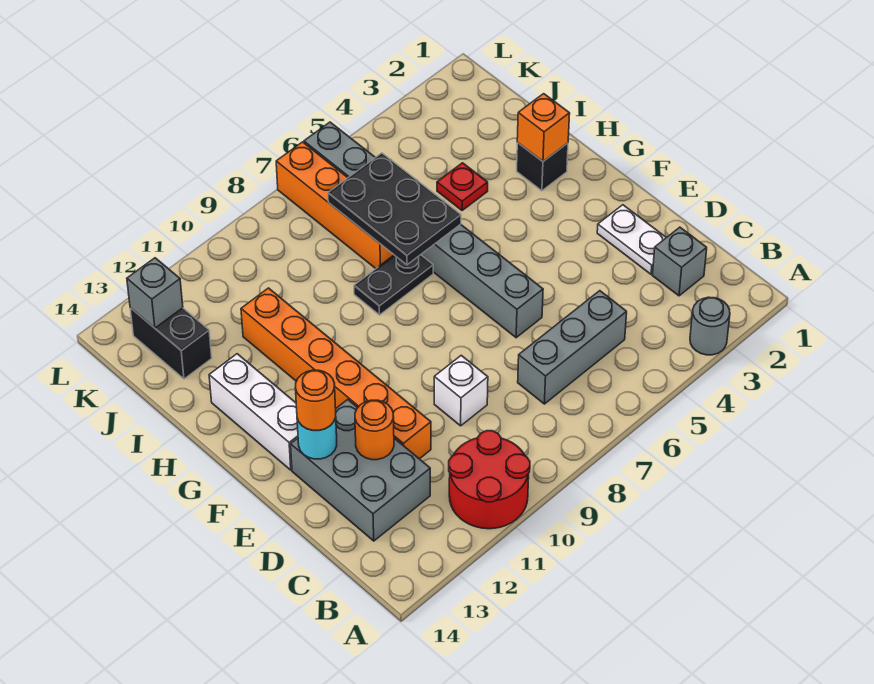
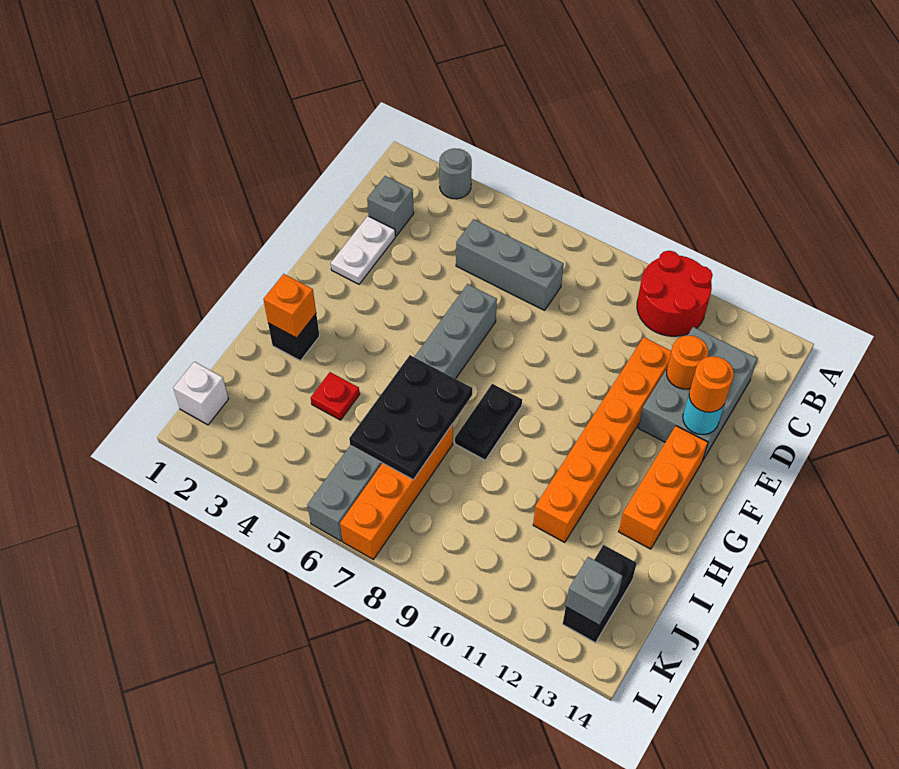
white brick D9 level 1 -> white brick K1 level 1
white brick F13:H13 level 1 -> orange brick F13:H13 level 1
black plate H7:H8 level 1 -> black plate G8:H8 level 1

